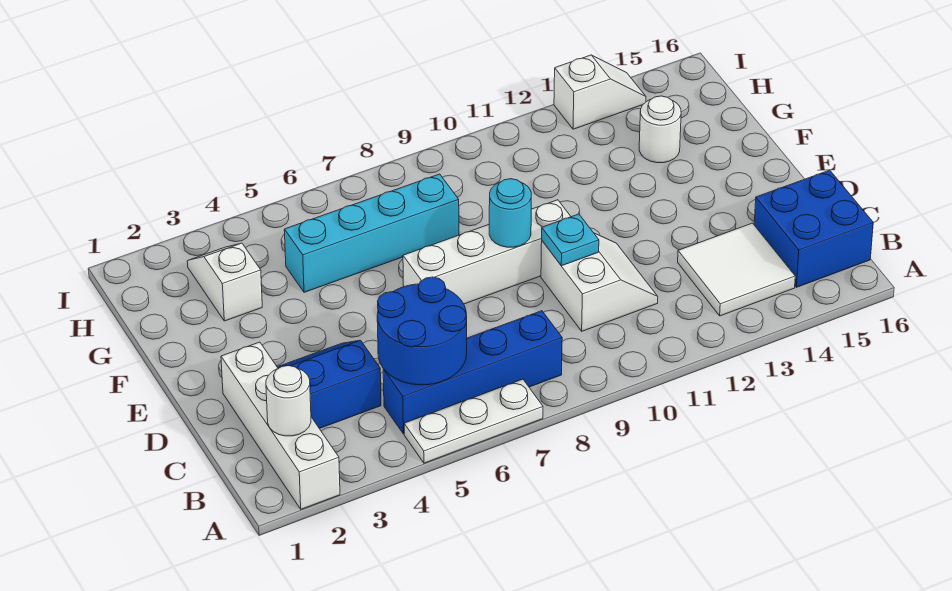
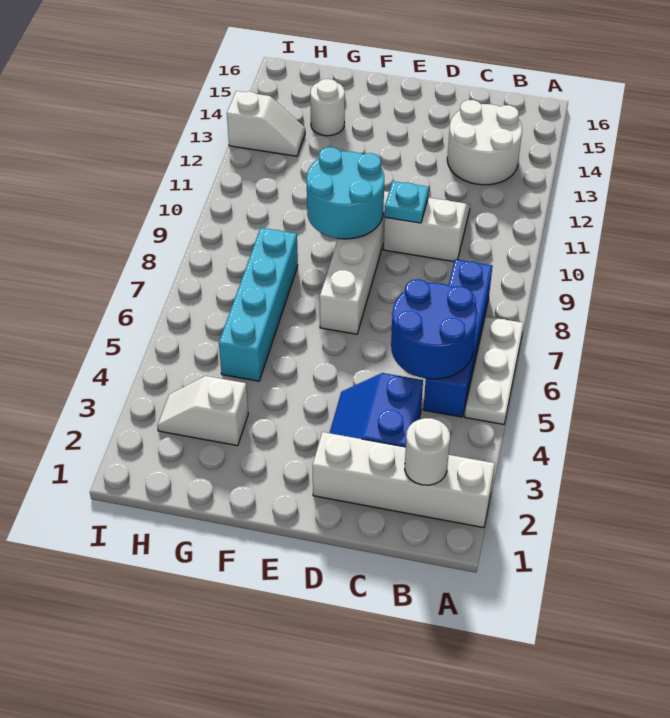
white tile B13:C14 level 1 -> white round brick B13:C14 level 1
blue brick B15:C16 level 1 -> none
cyan round brick E9 level 2 -> cyan round brick E9:F10 level 2
white slope I13:I14 level 1 top 13 -> white slope H13:I13 level 1 top I

